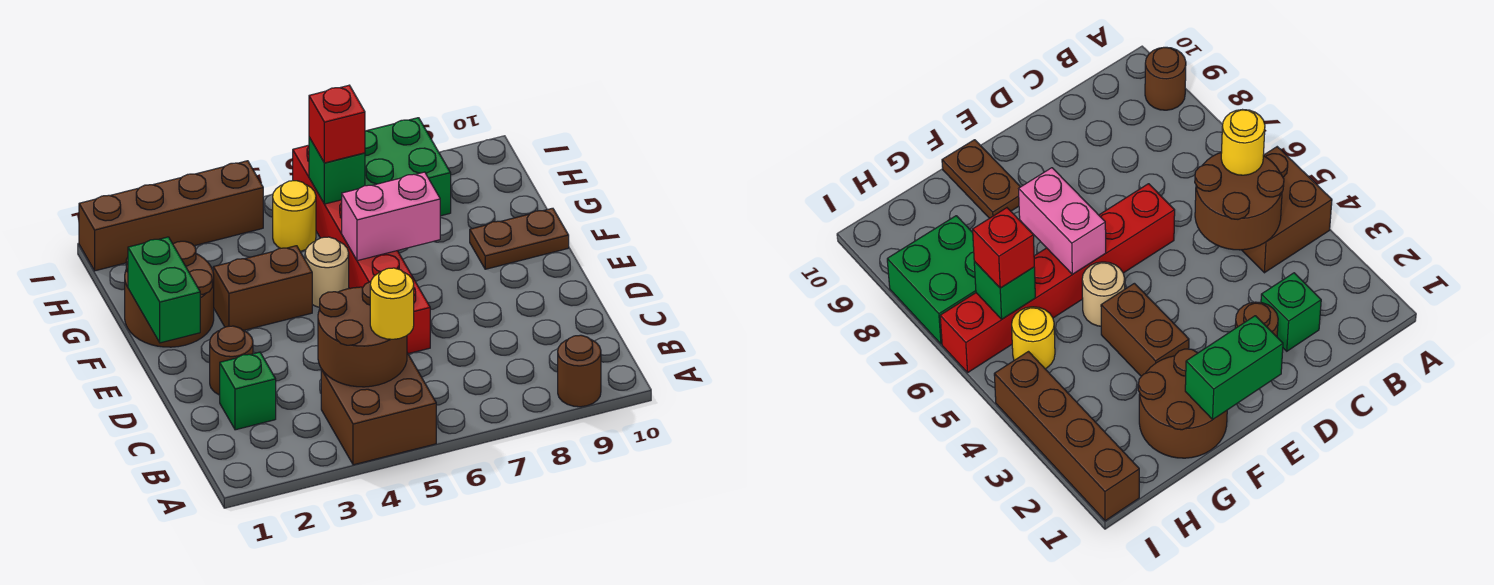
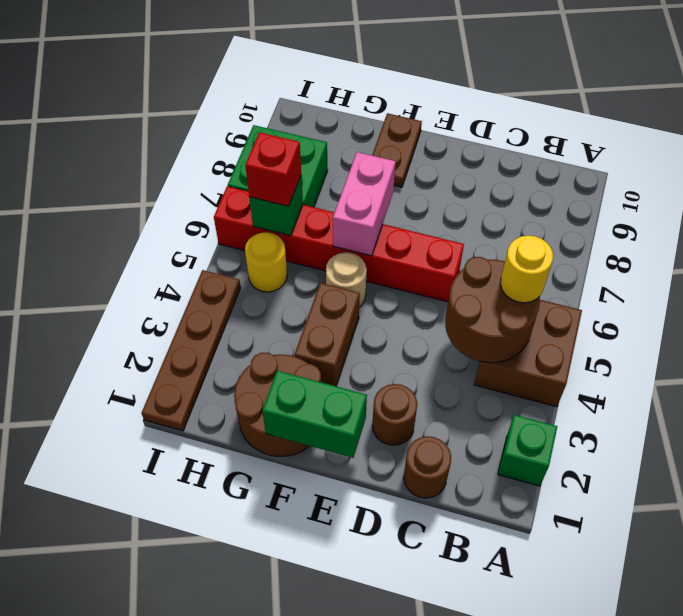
brown round brick A9 level 1 -> brown round brick C1 level 1
green brick C2 level 1 -> green brick A2 level 1
brown brick I1:I4 level 1 -> brown plate I1:I4 level 1

